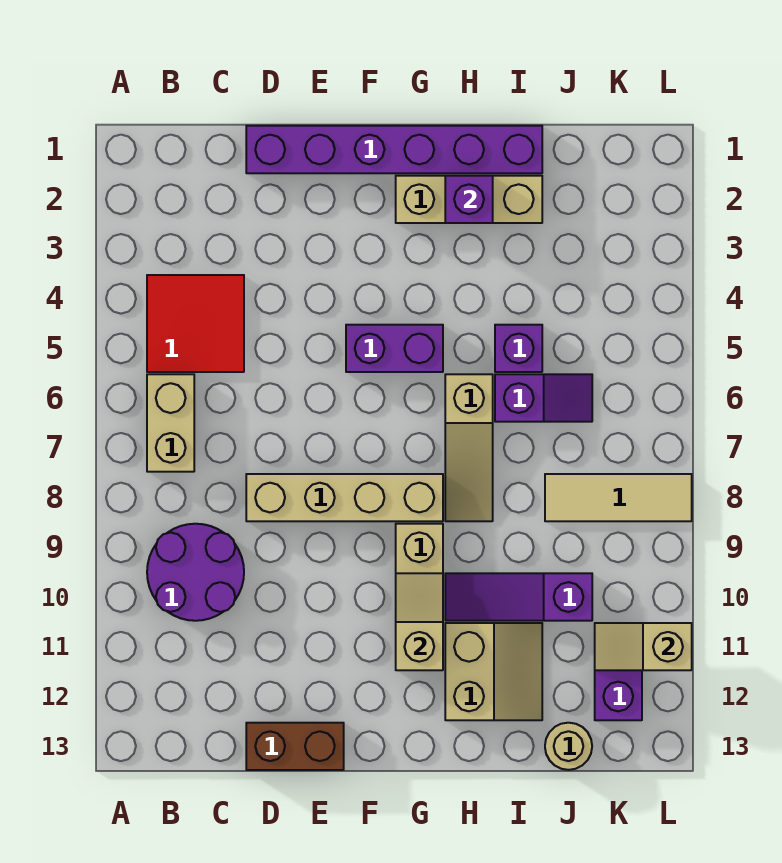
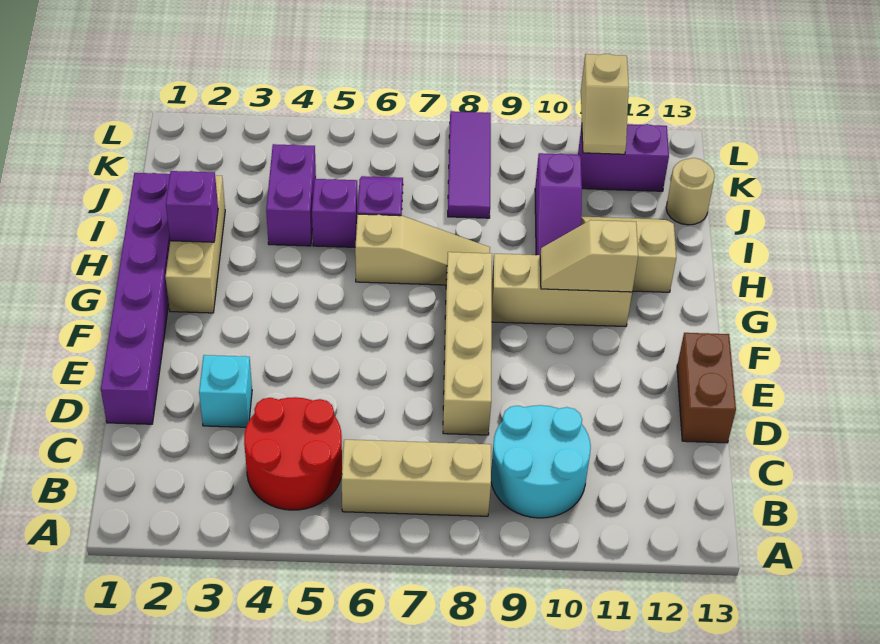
red tile B4:C5 level 1 -> red round brick B4:C5 level 1
tan brick B6:B7 level 1 -> tan brick B6:B8 level 1
purple round brick B9:C10 level 1 -> cyan round brick B9:C10 level 1
none -> cyan brick D3 level 1
purple brick F5:G5 level 1 -> purple brick I4:J4 level 1
tan tile J8:L8 level 1 -> purple tile J8:L8 level 1

